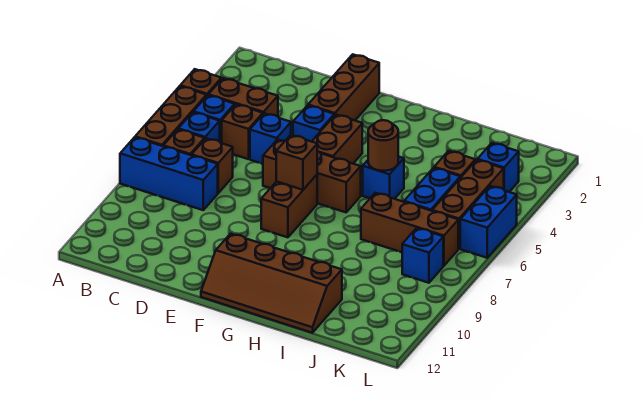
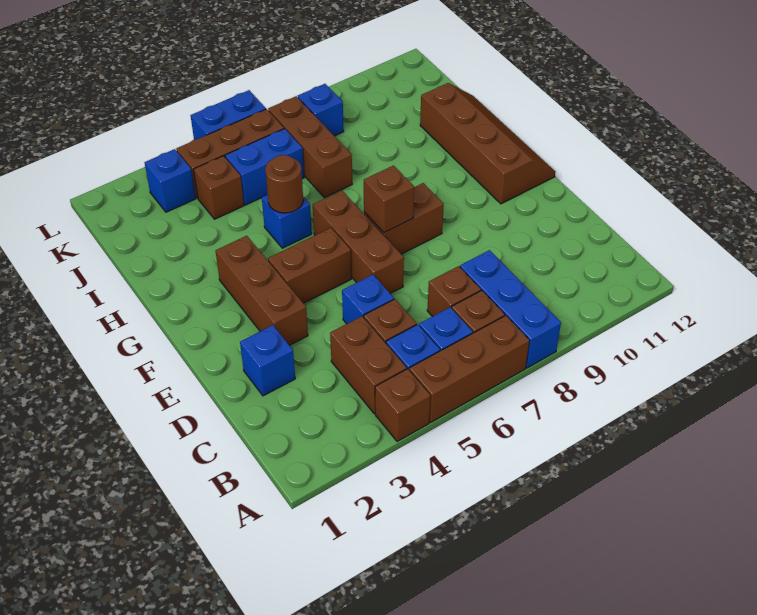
brown brick E1:E3 level 1 -> brown brick E3:G3 level 1
blue brick E4 level 1 -> blue brick D2 level 1

